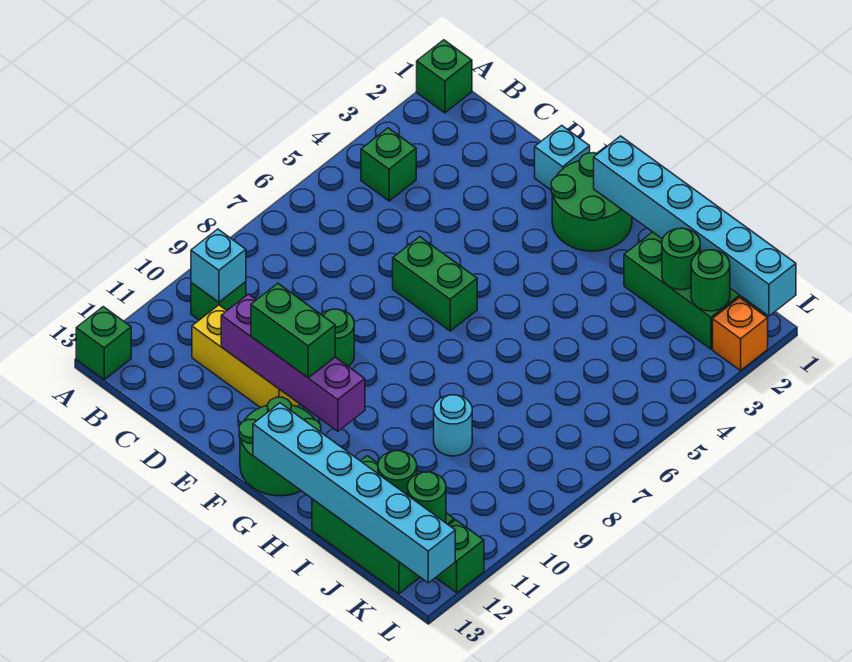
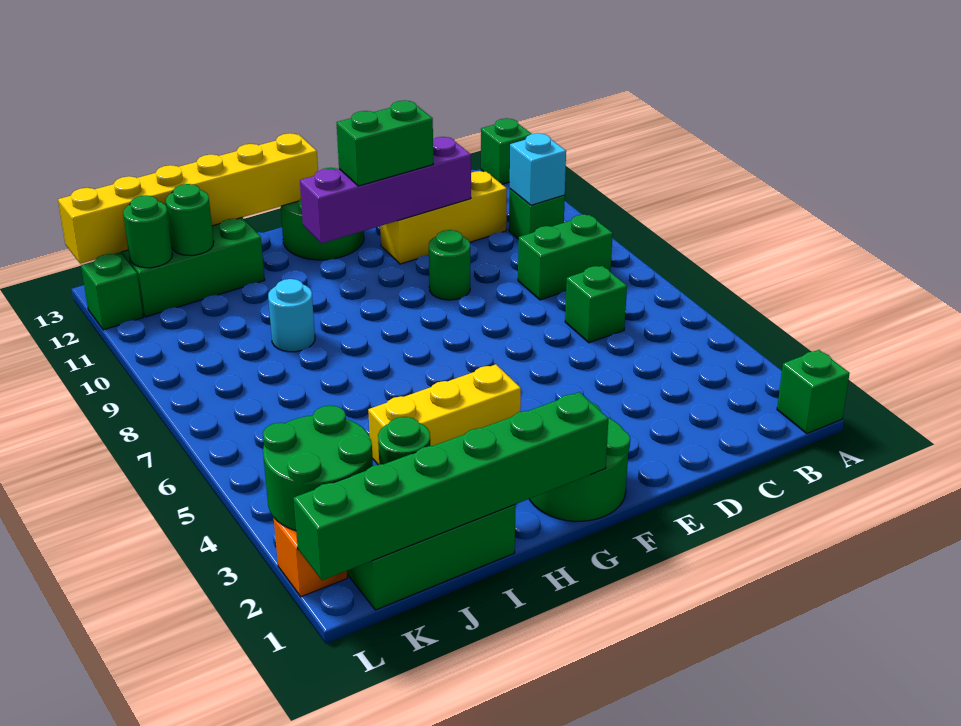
green brick B4 level 1 -> green brick C6 level 1
cyan brick E1 level 1 -> none
green brick E6:F6 level 1 -> green brick B8:C8 level 1
cyan brick G1:L1 level 2 -> green brick G1:L1 level 2
none -> yellow brick G4:I4 level 1
cyan brick G13:L13 level 2 -> yellow brick G13:L13 level 2
green round brick K2 level 2 -> green round brick K2:L3 level 2

